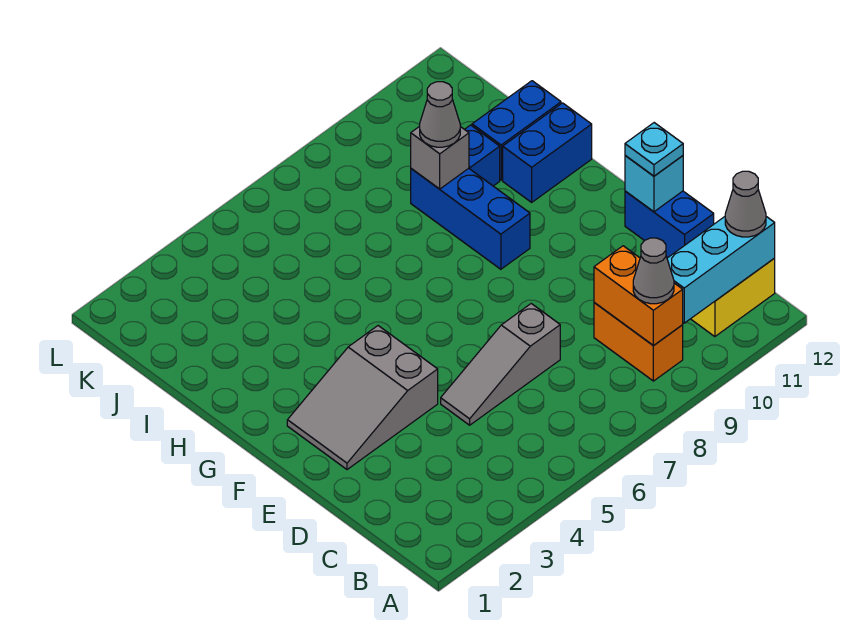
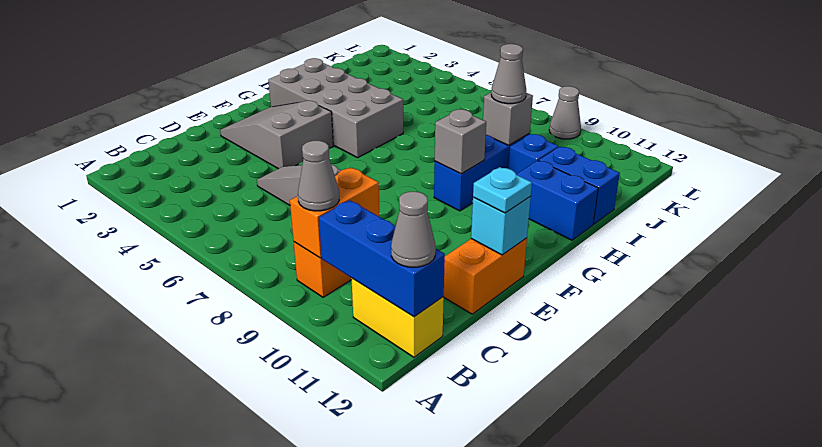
cyan brick B10:B12 level 2 -> blue brick B10:B12 level 2
blue brick D12:E12 level 1 -> orange brick D12:E12 level 1
none -> grey brick G2:H5 level 1
none -> grey brick G9 level 2
none -> grey cone L9 level 1

